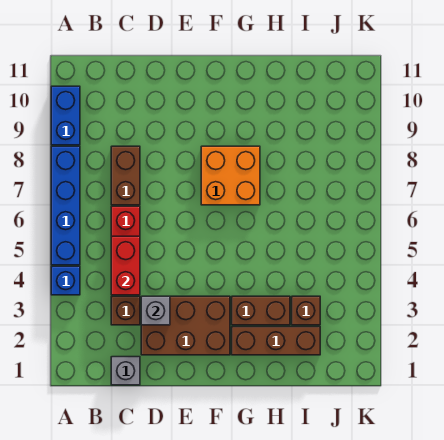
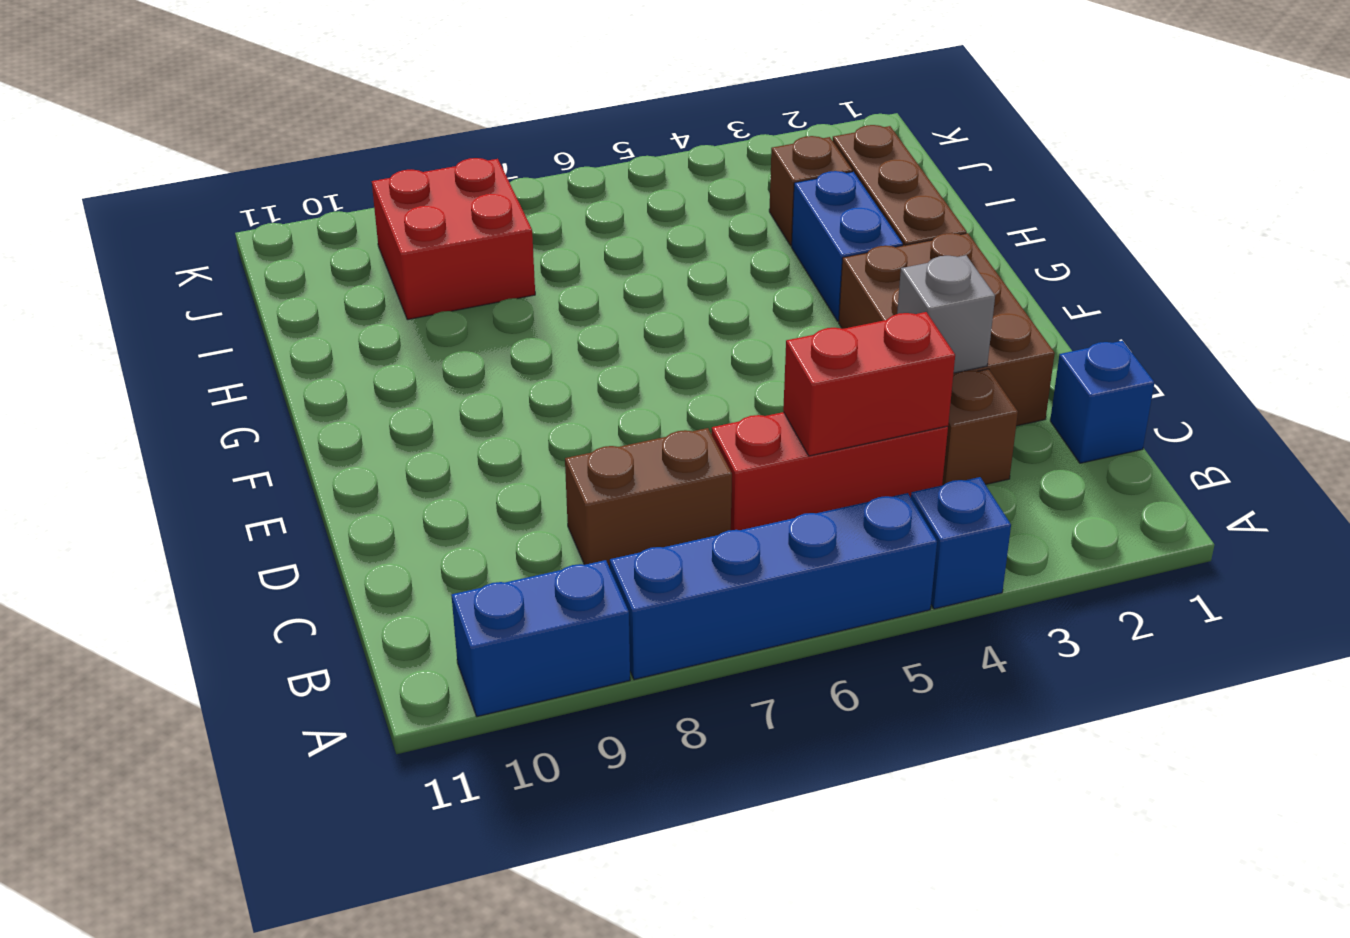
grey brick C1 level 1 -> blue brick C1 level 1
orange brick F7:G8 level 1 -> none
brown brick G3:H3 level 1 -> blue brick G3:H3 level 1
none -> red brick I8:J9 level 1

